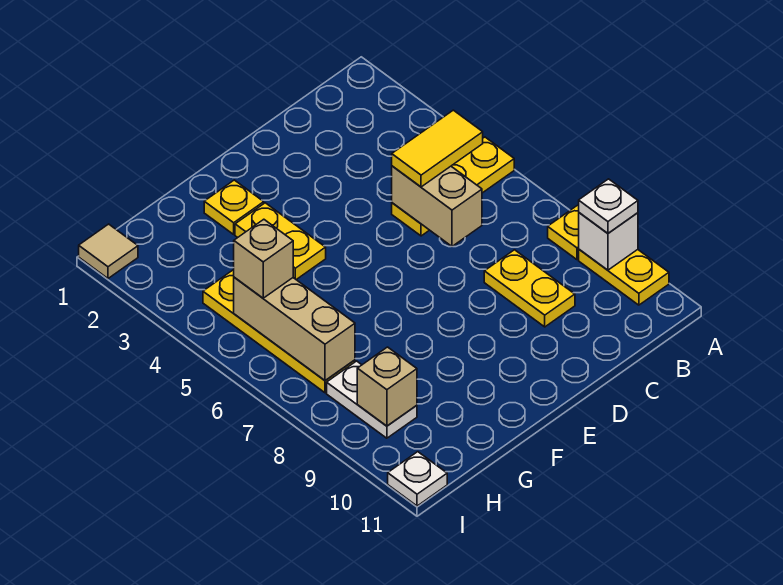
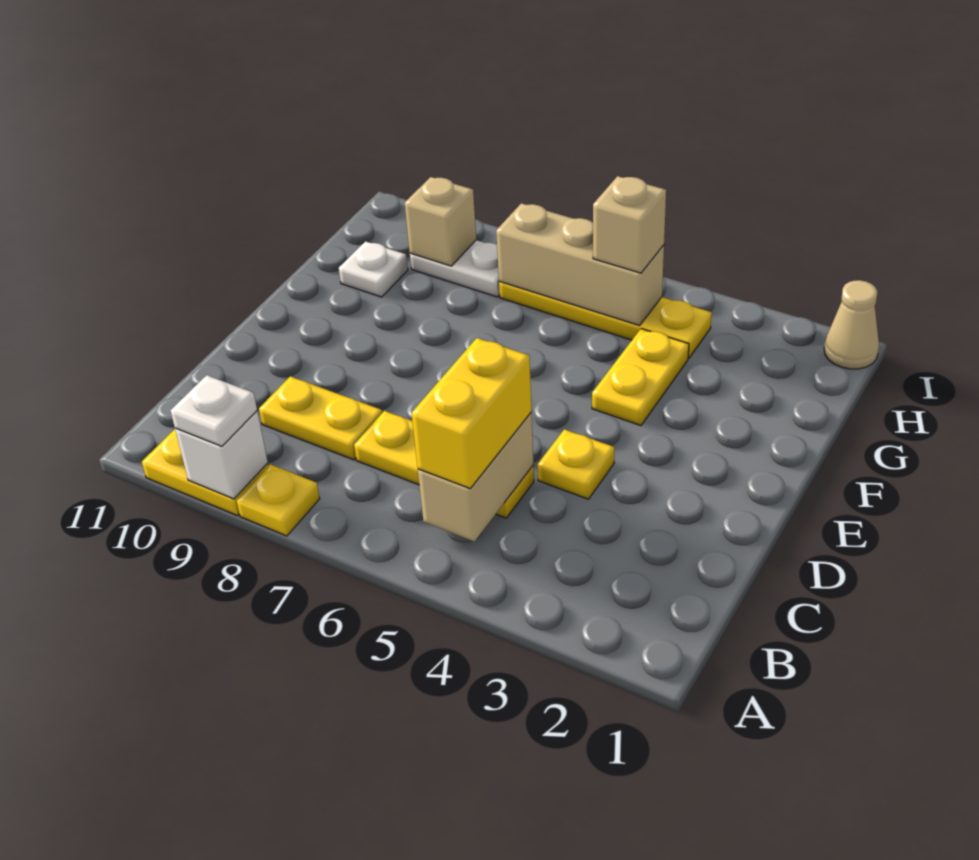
yellow plate A5:C5 level 1 -> yellow plate C5:C7 level 1
yellow tile B5:C5 level 3 -> yellow brick B5:C5 level 3
tan brick C5:C6 level 2 -> tan brick B5:C5 level 2
yellow plate F2 level 1 -> yellow plate D4 level 1
yellow plate F3:F4 level 1 -> yellow plate F4:G4 level 1
tan tile I1 level 1 -> tan cone I1 level 1
white plate I11 level 1 -> white plate G10 level 1

